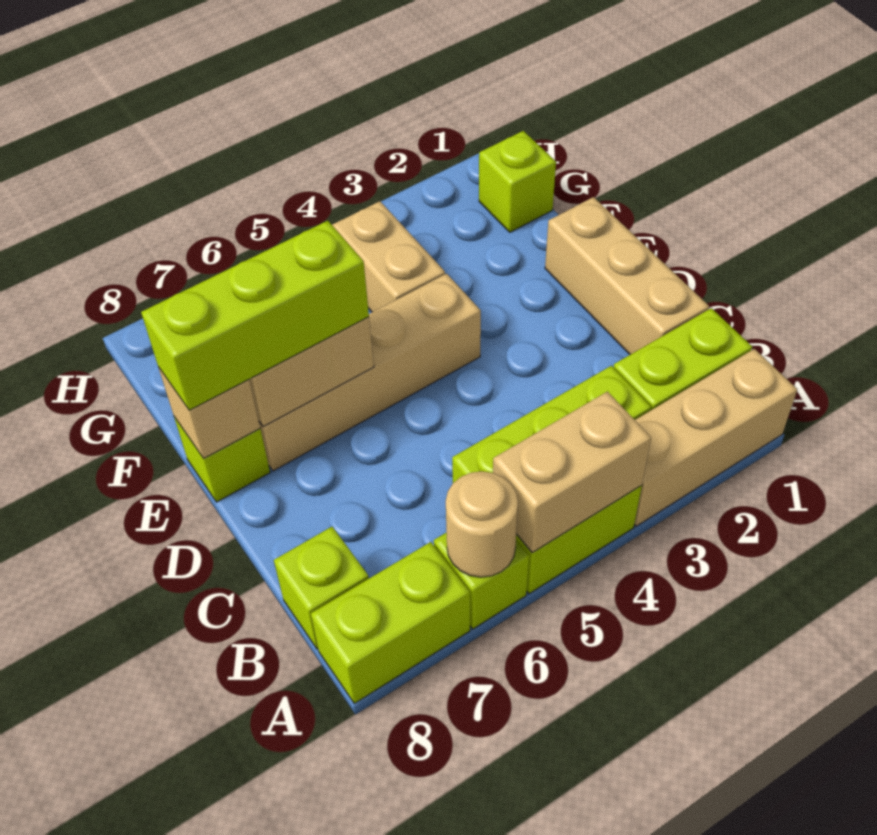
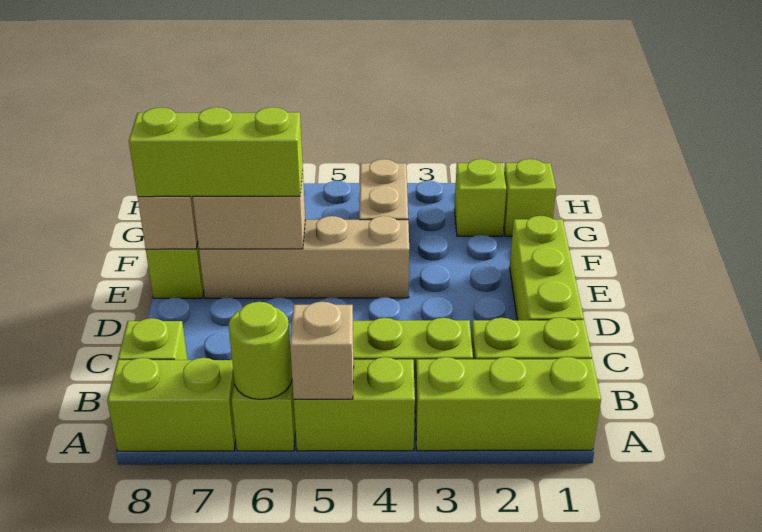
tan brick A1:A3 level 1 -> lime brick A1:A3 level 1
tan brick A4:A5 level 2 -> tan brick A5 level 2
tan round brick A6 level 2 -> lime round brick A6 level 2
tan brick C1:E1 level 1 -> lime brick C1:E1 level 1
none -> lime brick G2 level 1

